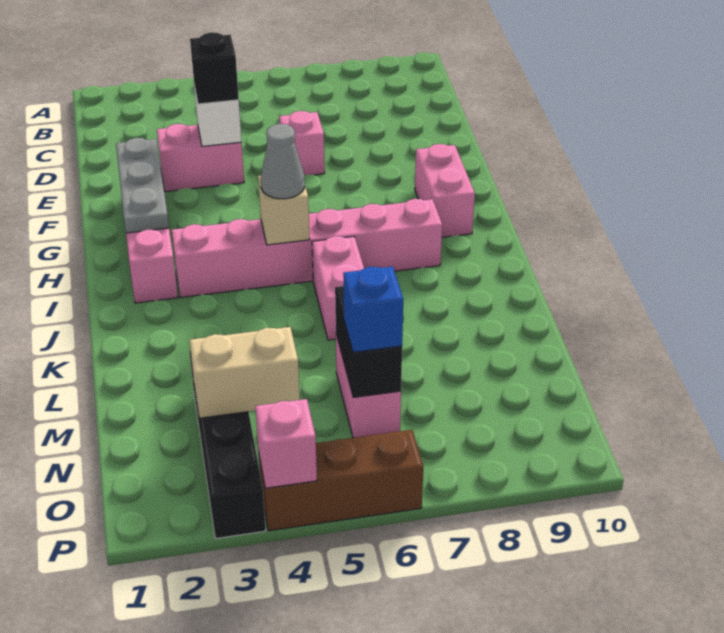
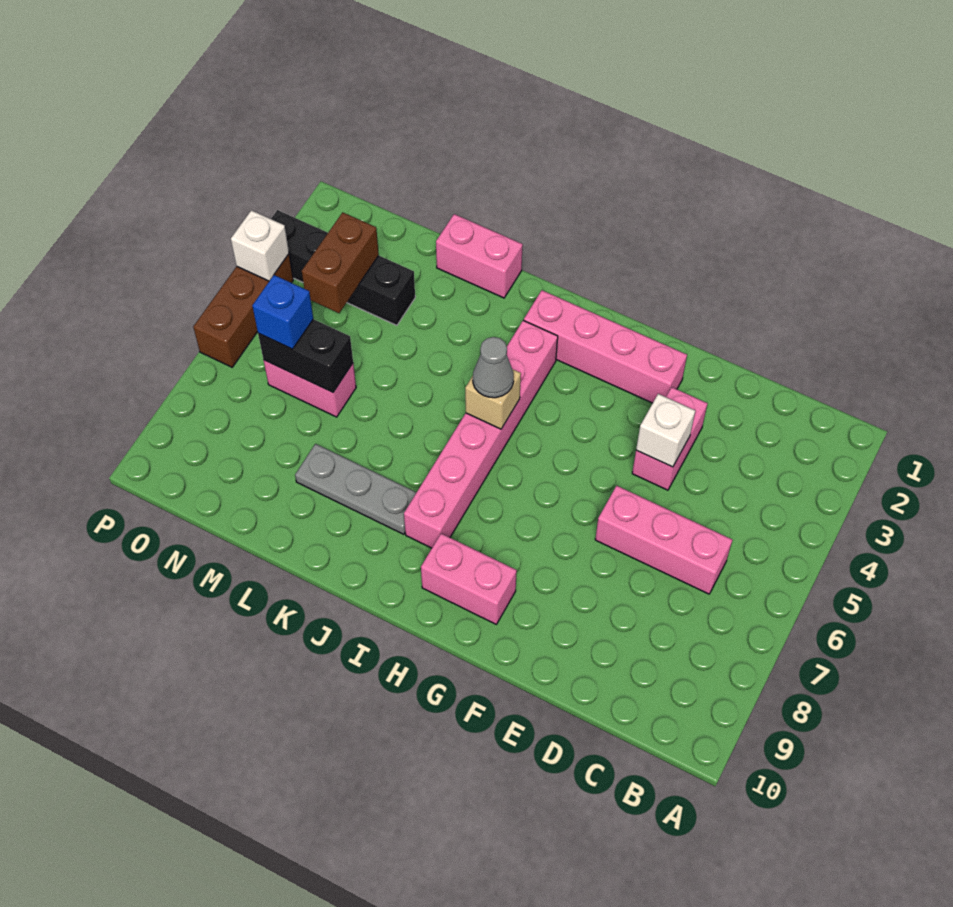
black brick E4 level 3 -> none
pink brick E6 level 1 -> pink brick C6:E6 level 1
grey plate F2:H2 level 2 -> grey plate J8:L8 level 1
pink brick J6:K6 level 1 -> pink brick K1:L1 level 1
tan brick N3:N4 level 2 -> brown brick N3:N4 level 2
pink brick P4 level 2 -> white brick P4 level 2

